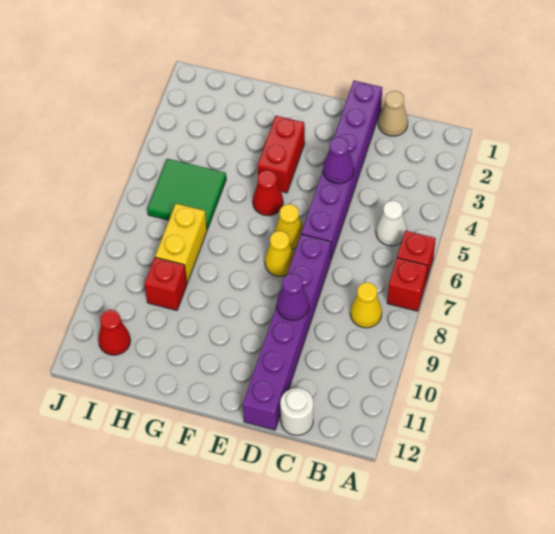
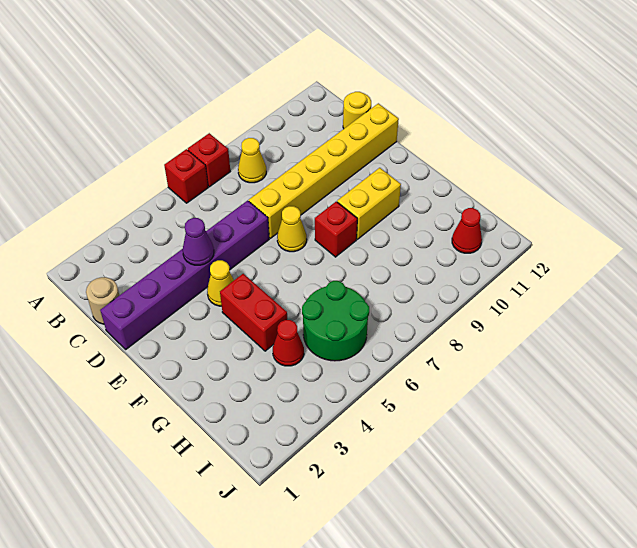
white cone B5 level 1 -> none
tan cone C1 level 1 -> tan round brick C1 level 1
white round brick C12 level 1 -> yellow round brick C12 level 1
purple brick D7:D12 level 1 -> yellow brick D7:D12 level 1
purple cone D9 level 2 -> none
yellow cone E6 level 1 -> yellow cone E4 level 1
red brick F3:F4 level 1 -> red brick F4:G4 level 1
red cone F5 level 1 -> red cone H4 level 1
green tile H5:I6 level 1 -> green round brick H5:I6 level 1
yellow brick H7:H8 level 1 -> yellow brick F9:F10 level 1
red brick H9 level 1 -> red brick F8 level 1

